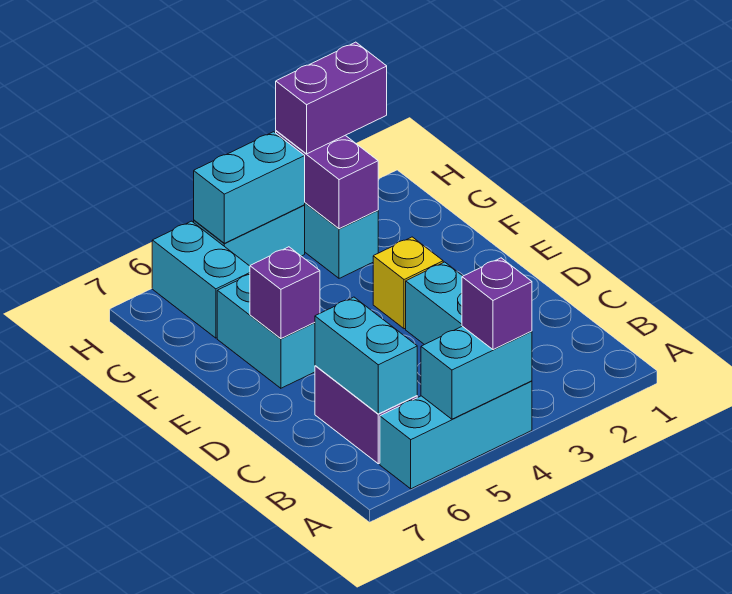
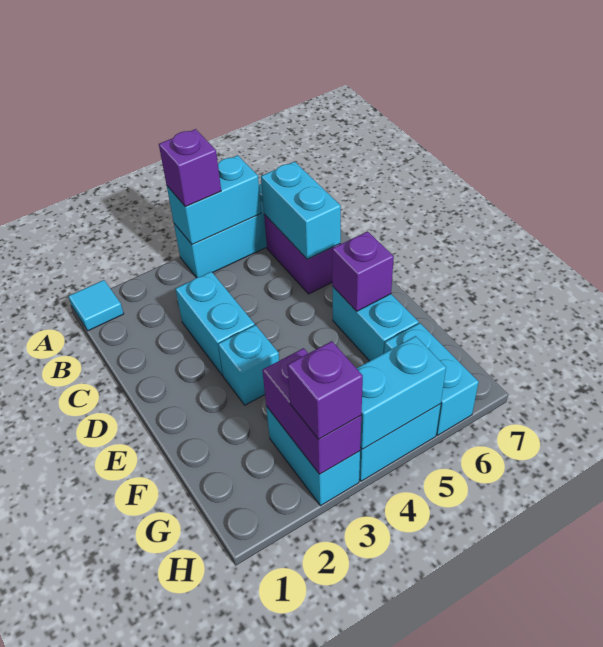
none -> cyan tile A1 level 1
yellow brick E3 level 1 -> cyan brick E3 level 1
purple brick H2:H3 level 3 -> purple brick H3 level 3

